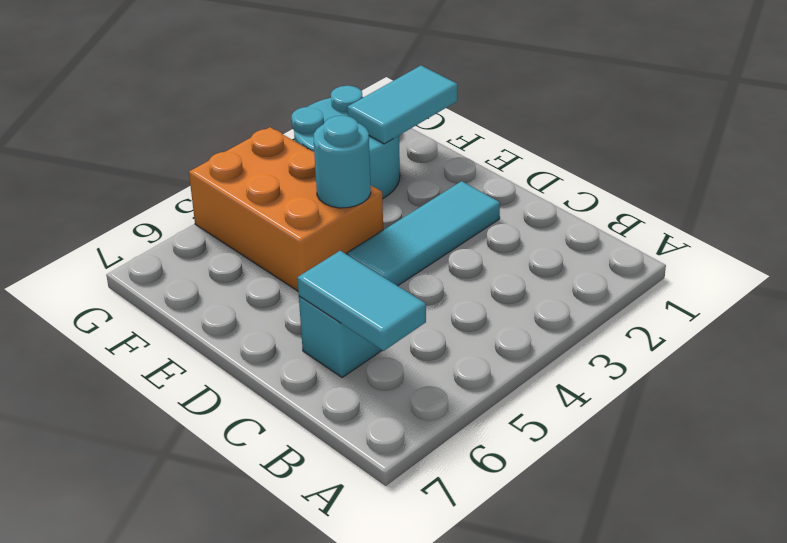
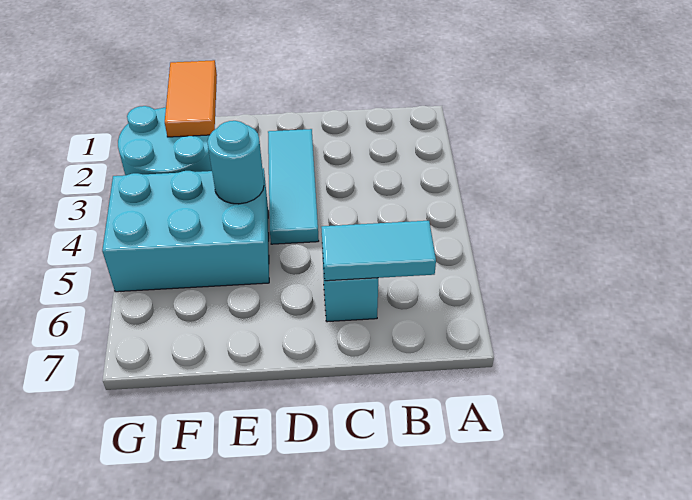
orange brick E4:G5 level 1 -> cyan brick E4:G5 level 1
cyan tile F1:F2 level 2 -> orange tile F1:F2 level 2

